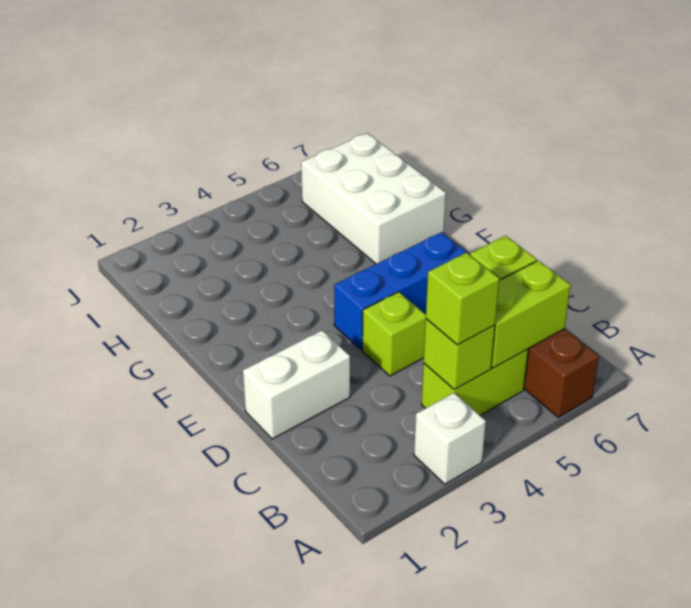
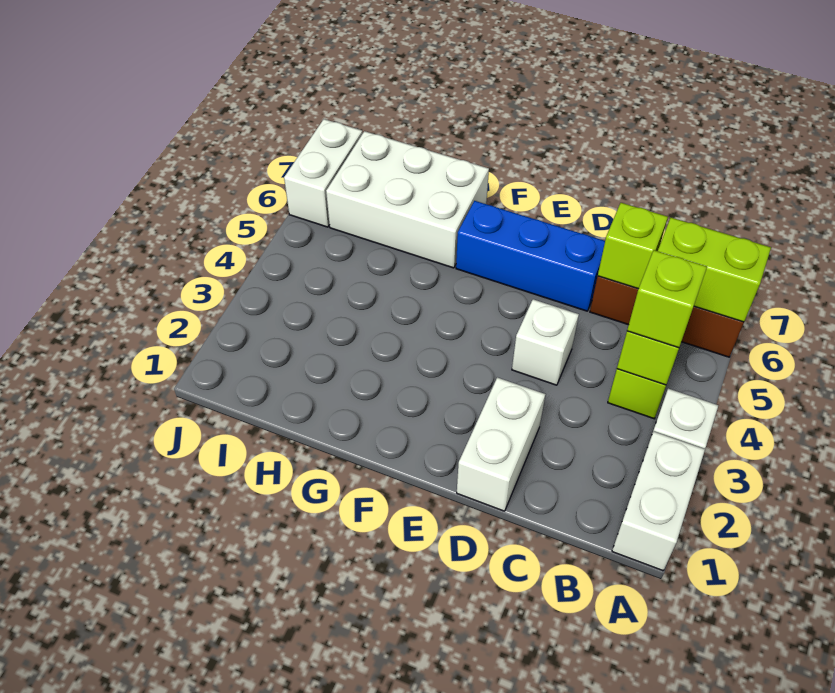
none -> white brick A1:A2 level 1
lime brick B5:B6 level 2 -> lime brick A6:B6 level 2
lime brick D4 level 1 -> white brick D4 level 1
blue brick E4:E6 level 1 -> blue brick D6:F6 level 1
none -> white brick J6:J7 level 1

